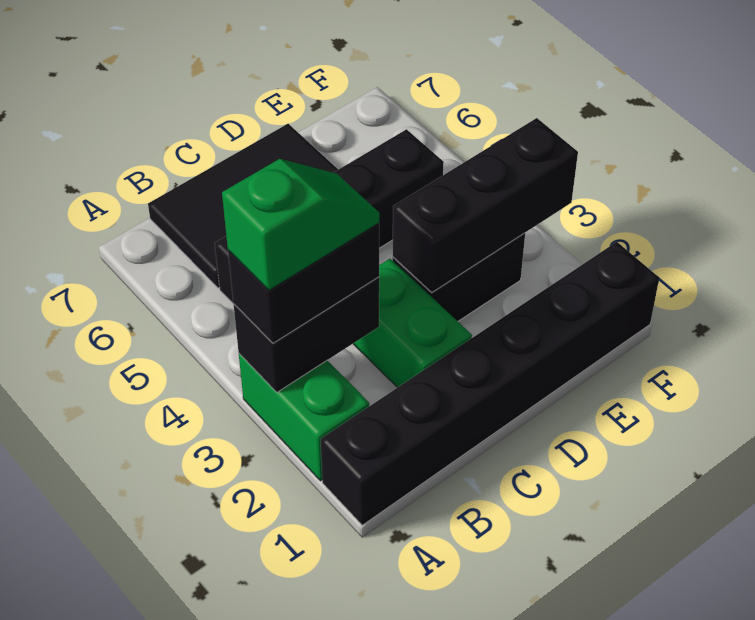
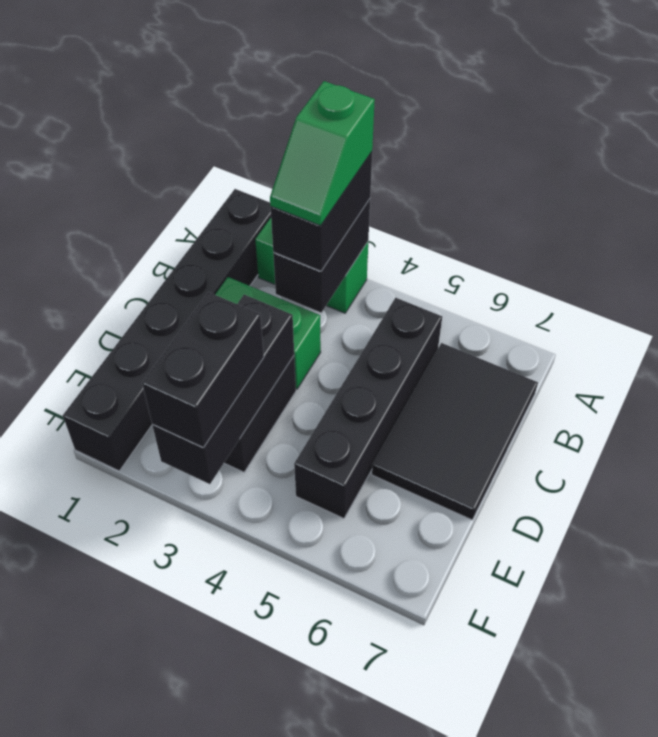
none -> black brick E3:F3 level 3

